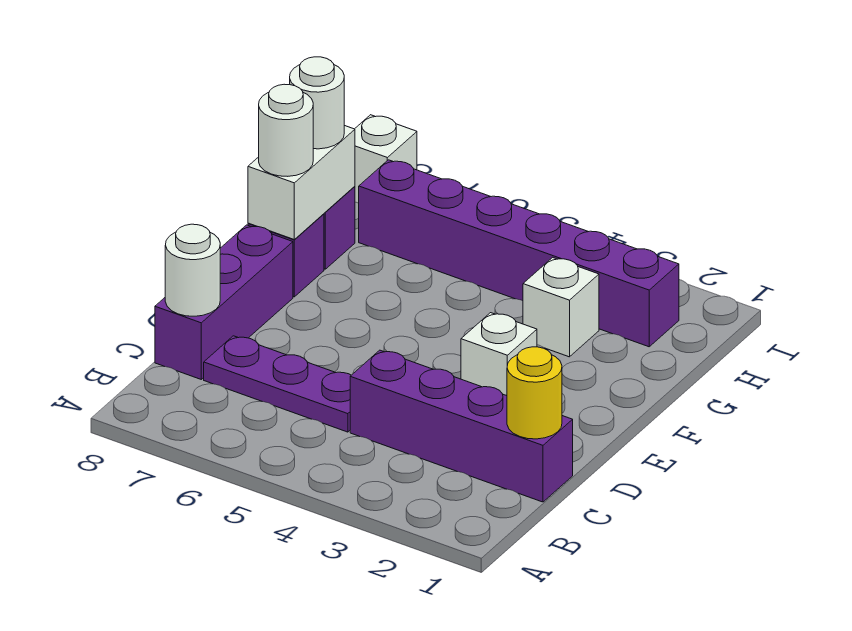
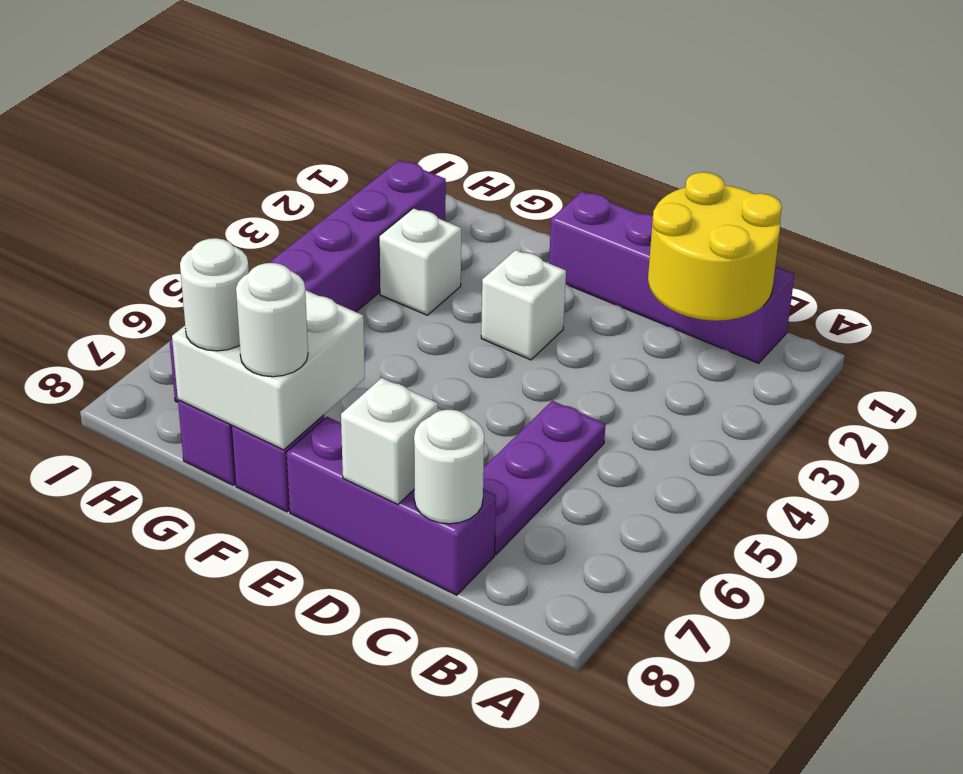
purple brick C1:C4 level 1 -> purple brick B1:E1 level 1
yellow round brick C1 level 2 -> yellow round brick B1:C2 level 2
white brick F8:G8 level 2 -> white brick F7:G8 level 2
white brick I8 level 1 -> white brick D8 level 2

